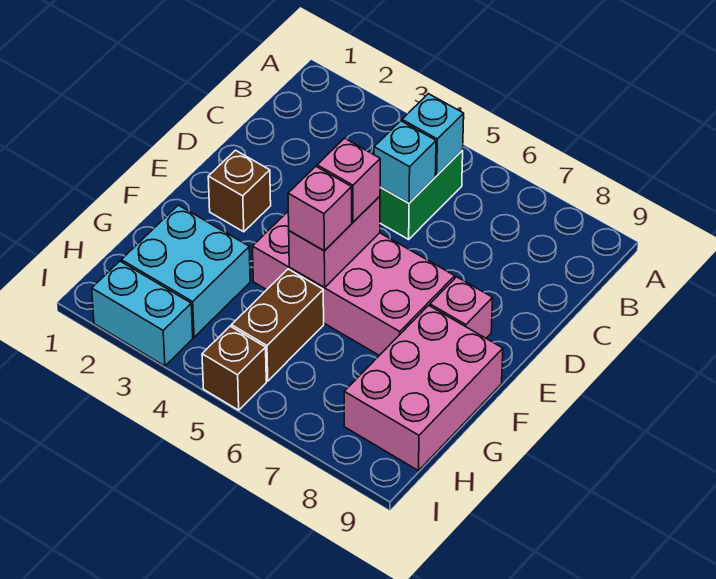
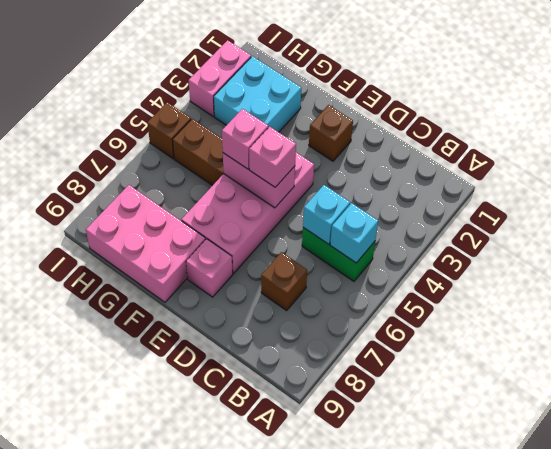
none -> brown brick C7 level 1
cyan brick I2:I3 level 1 -> pink brick I2:I3 level 1

